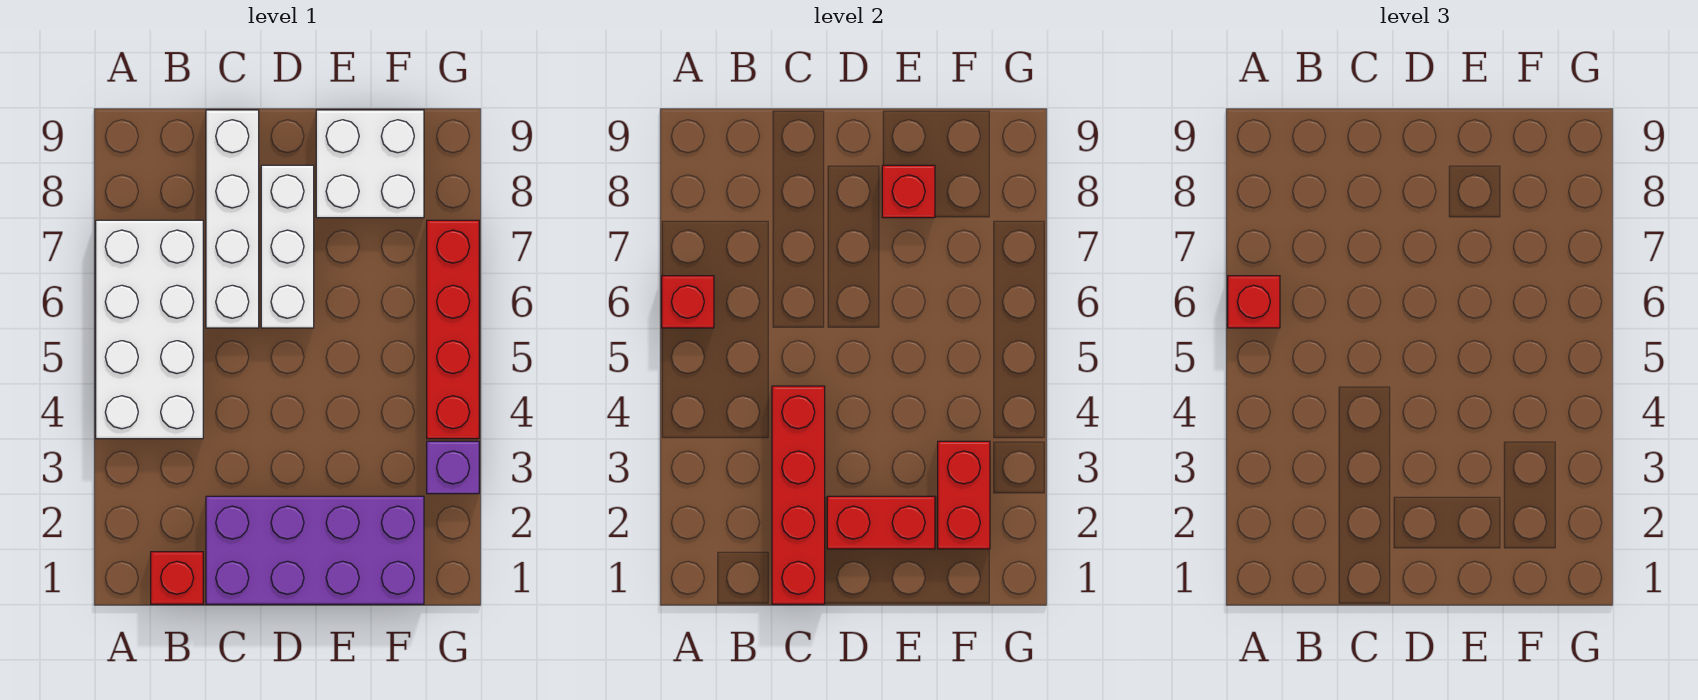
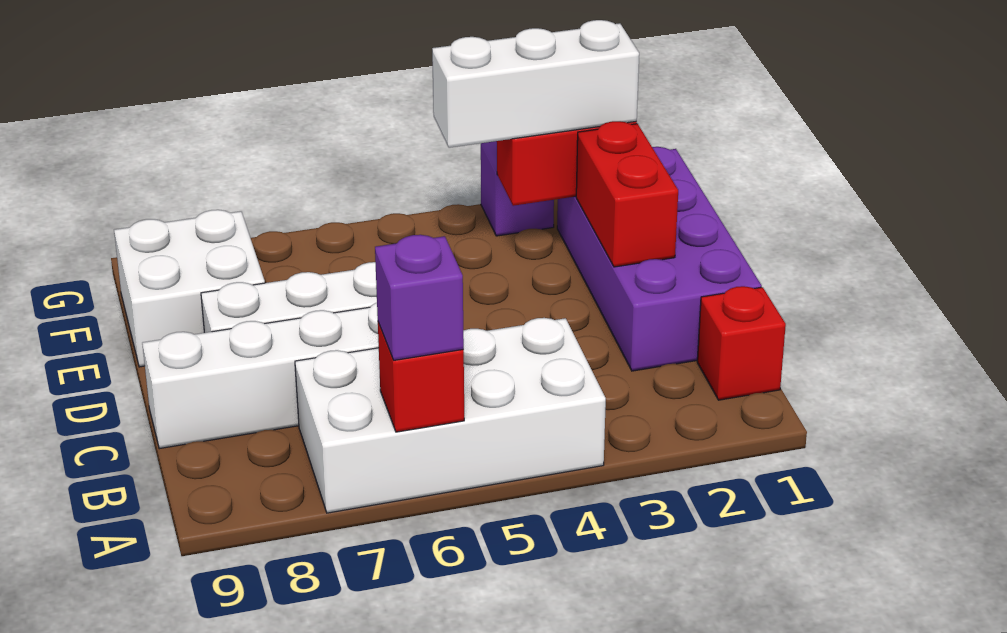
red brick A6 level 3 -> purple brick A6 level 3
red brick C1:C4 level 2 -> none
red brick E8 level 2 -> none
none -> white brick F2:F4 level 3
red brick G4:G7 level 1 -> none

